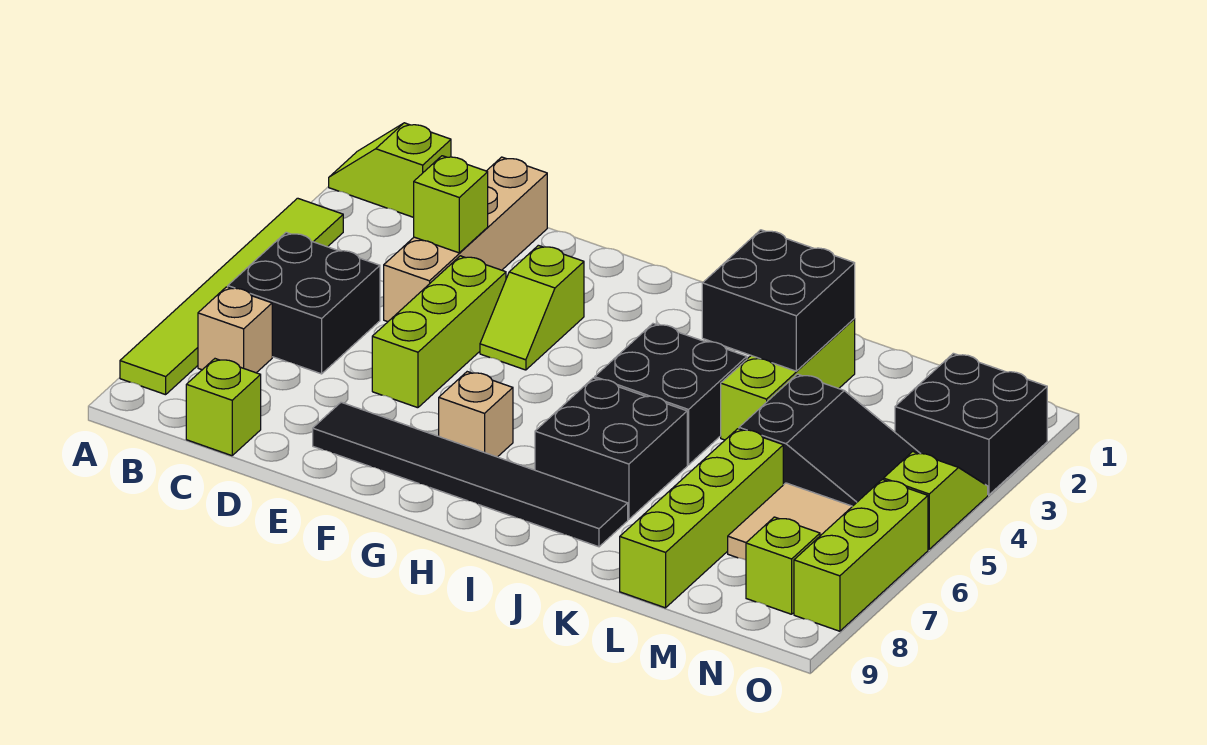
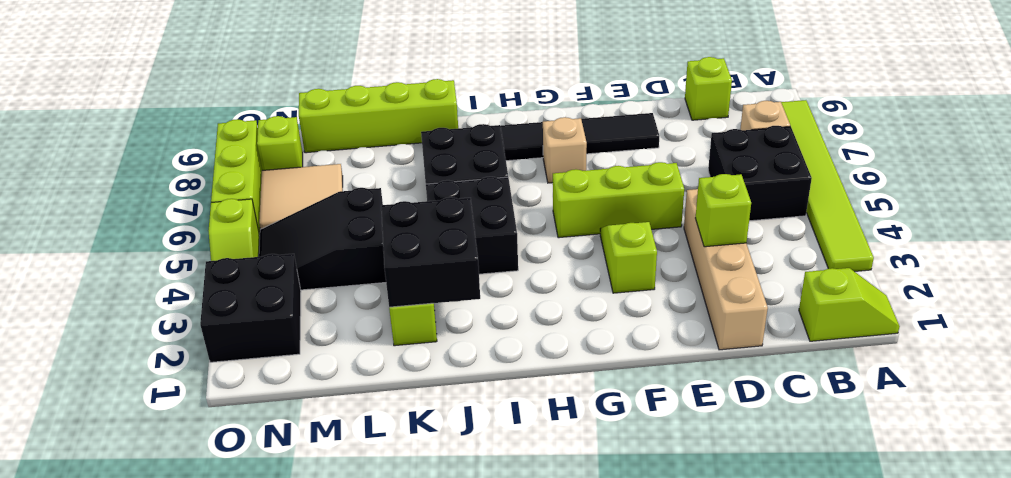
lime brick E4:E6 level 1 -> lime brick E5:G5 level 1
lime brick L6:L9 level 1 -> lime brick J9:M9 level 1

